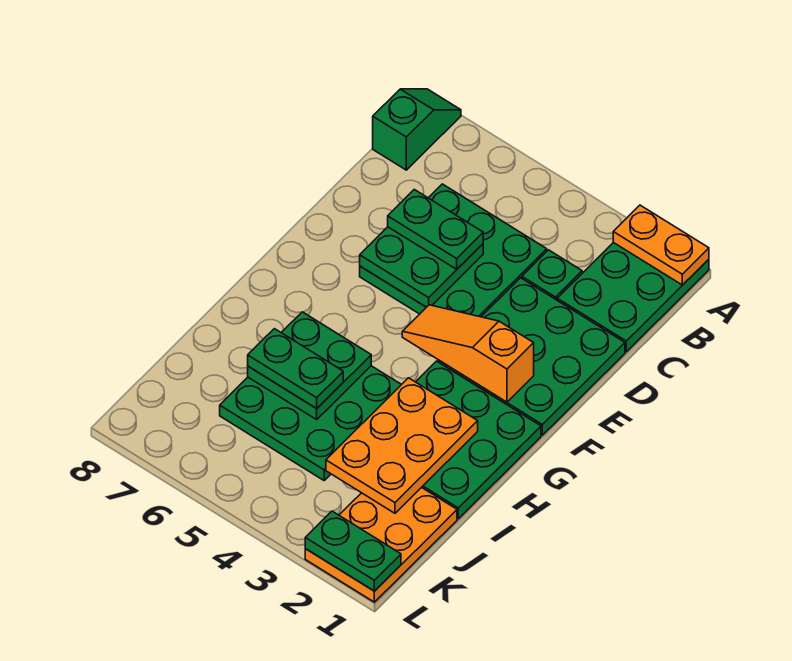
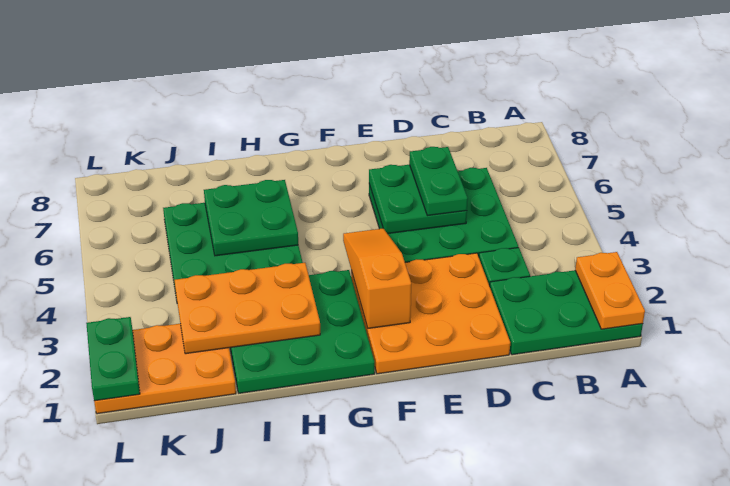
green slope A8:B8 level 1 top B -> none
green plate D1:F3 level 1 -> orange plate D1:F3 level 1
green plate I5:I6 level 3 -> none

